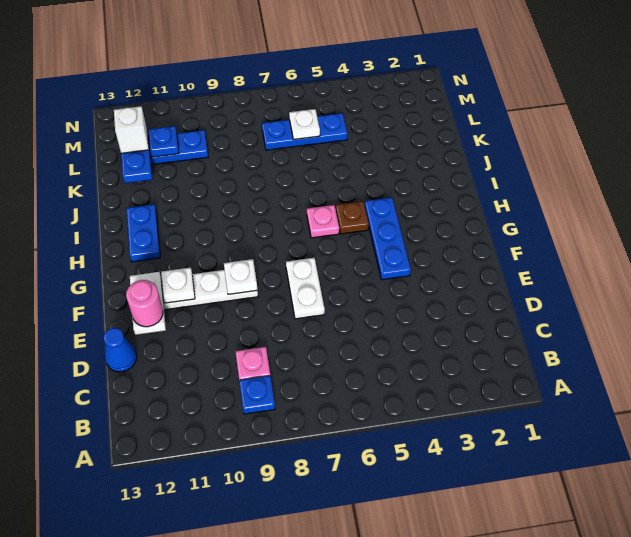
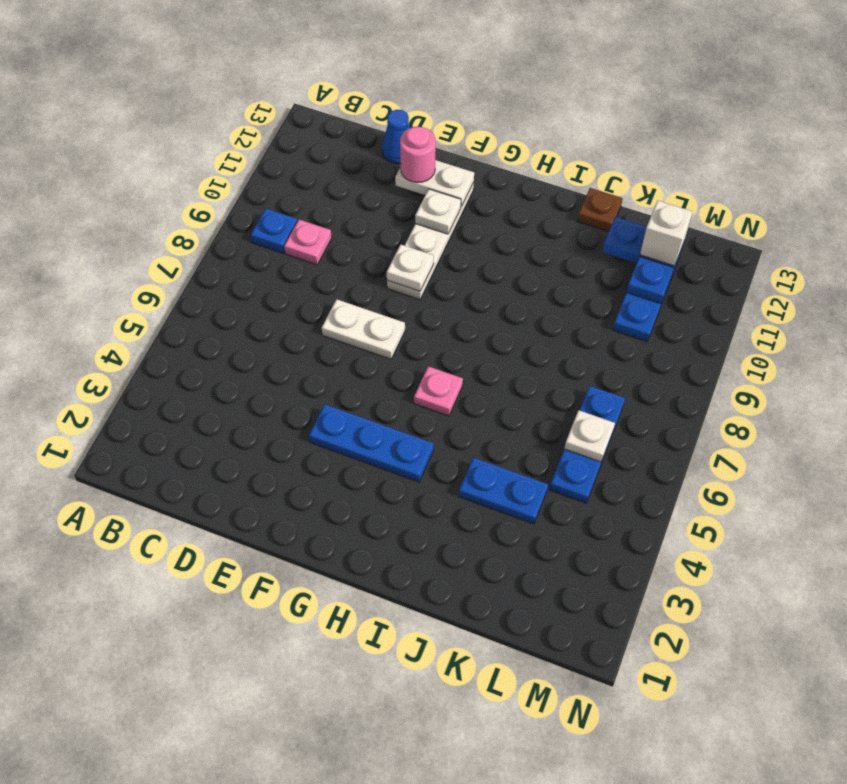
brown plate H5 level 1 -> brown plate J13 level 1
blue plate H12:I12 level 1 -> blue plate J4:K4 level 1

